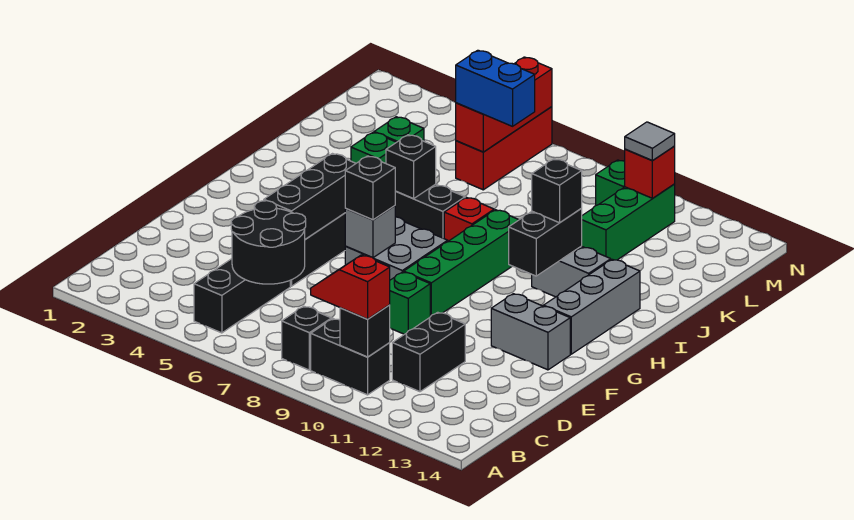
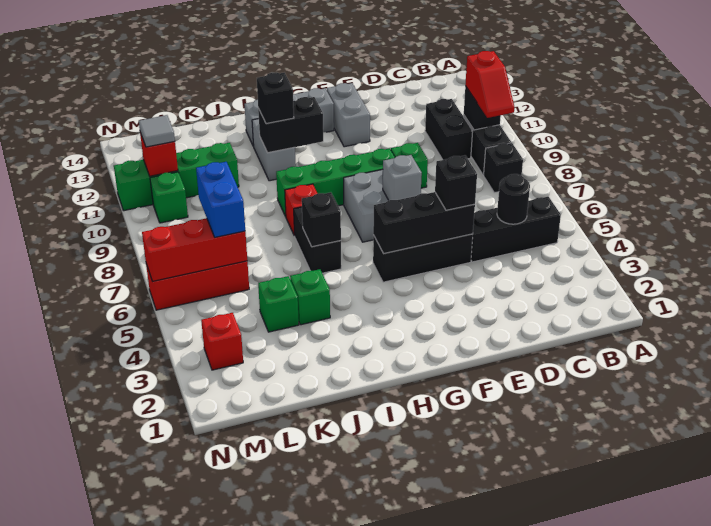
black round brick C5:D6 level 2 -> black round brick C5 level 2
black brick C11:D11 level 1 -> black brick C10:C11 level 1
black brick F7 level 3 -> black brick E5 level 3
green brick K11:M11 level 1 -> green brick K11:N11 level 1
none -> red brick M3 level 1

